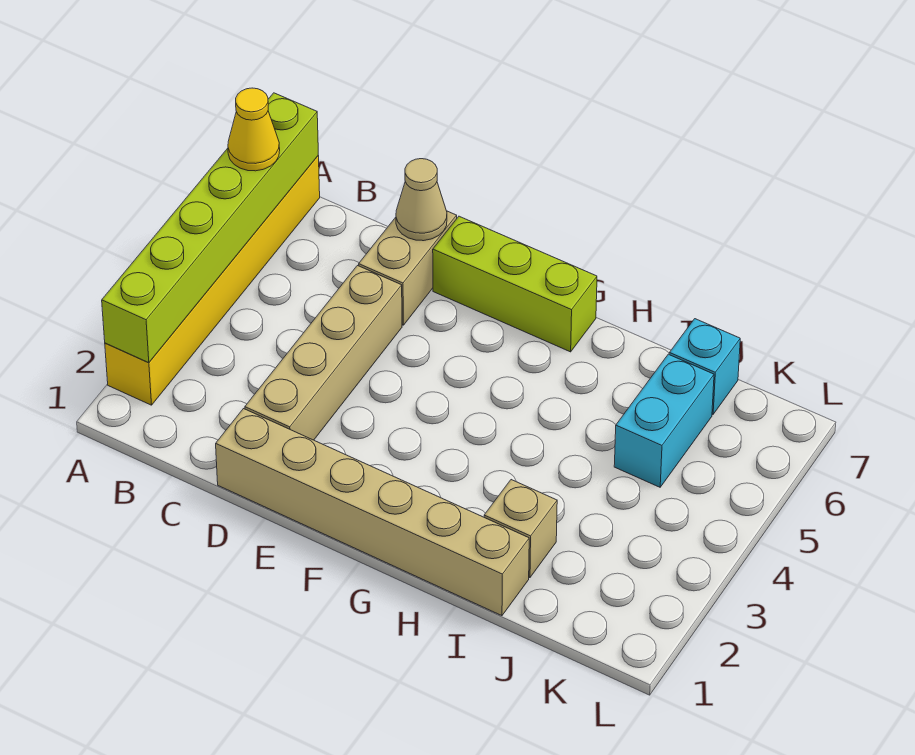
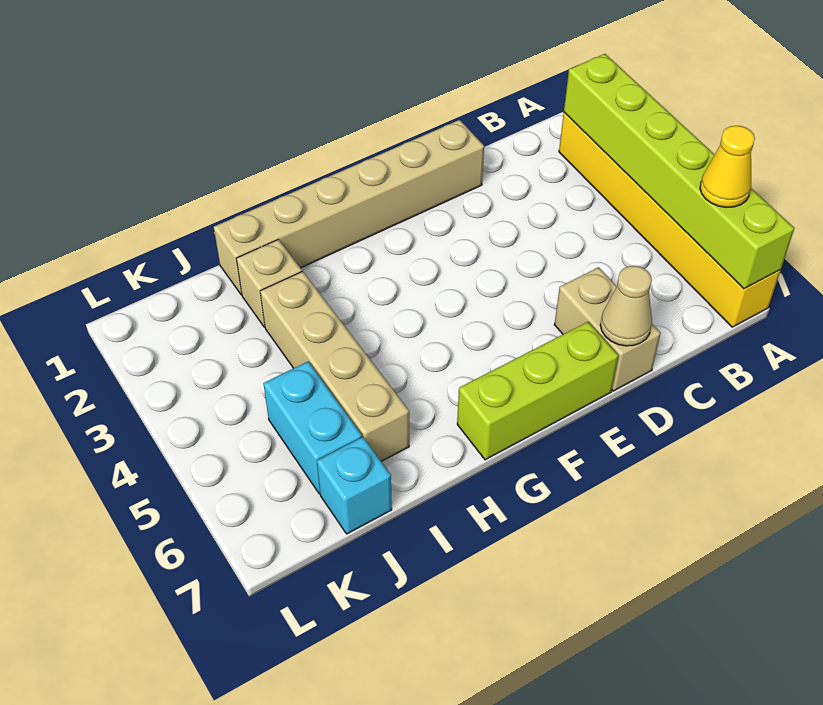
tan brick D2:D5 level 1 -> tan brick I3:I6 level 1

